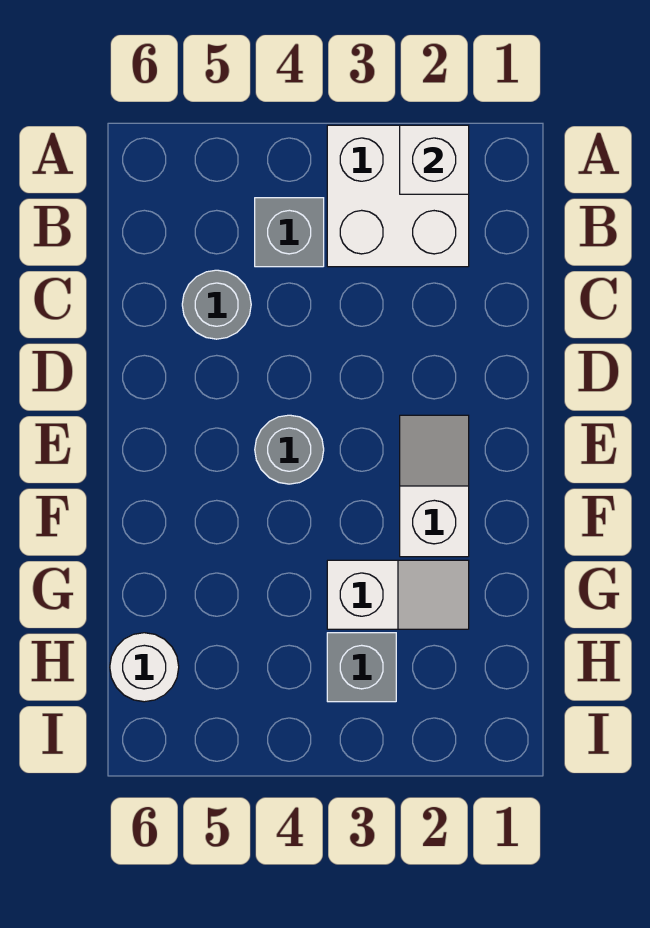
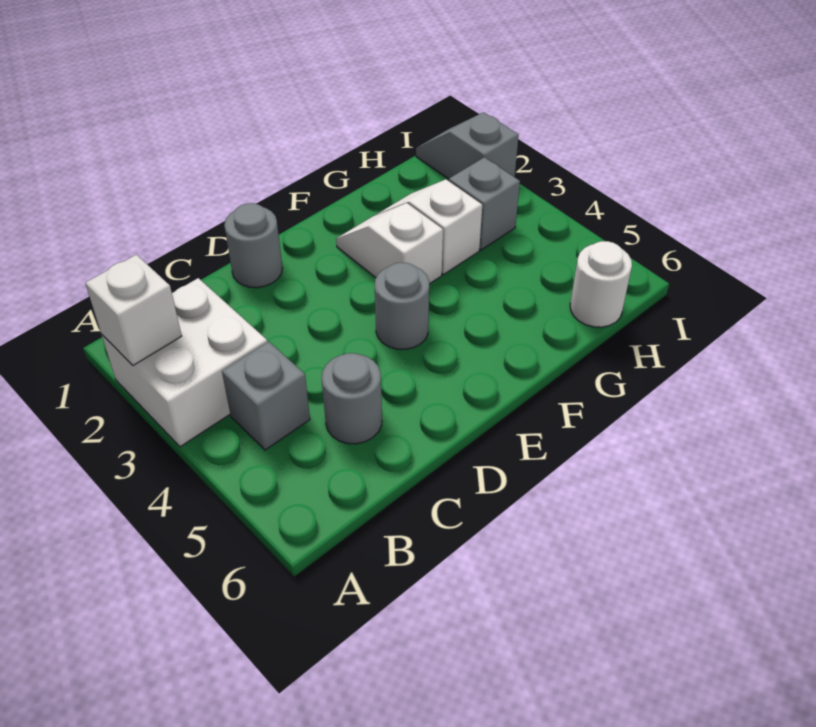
none -> grey round brick D1 level 1
white slope E2:F2 level 1 top F -> white slope F2:F3 level 1 top 3
none -> grey slope I1:I2 level 1 top 2

